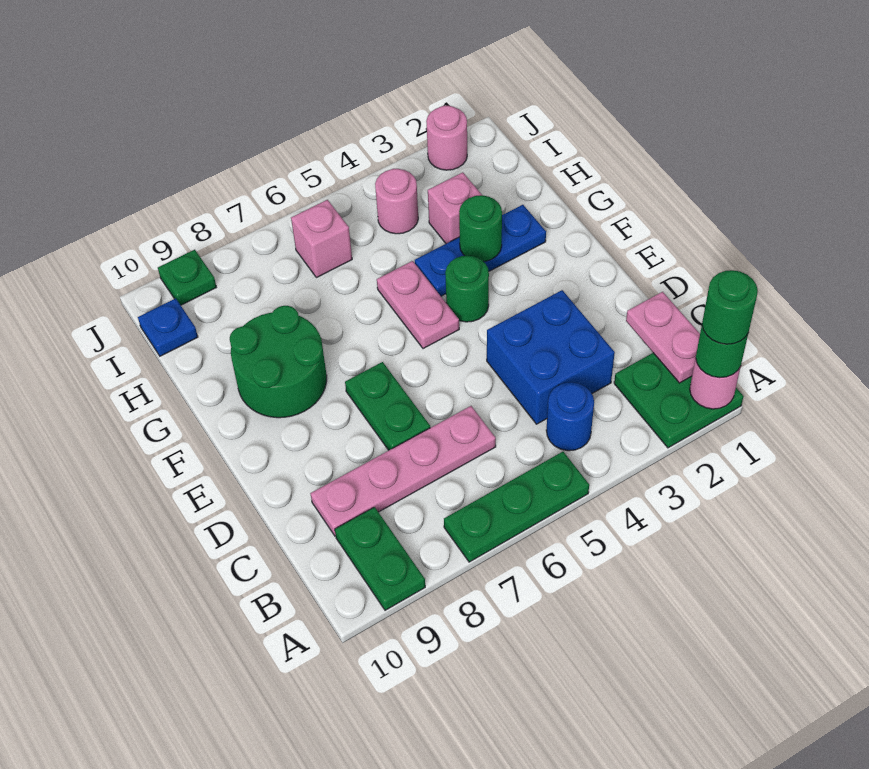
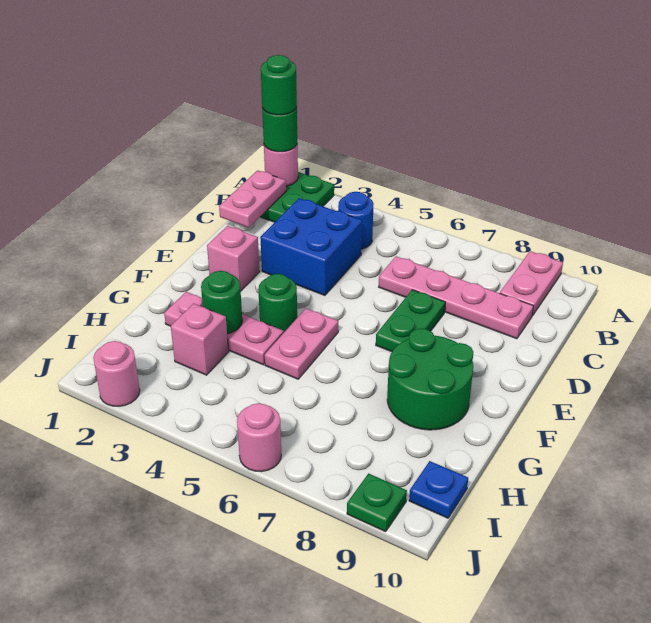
green plate A5:A7 level 1 -> none
green plate A9:B9 level 1 -> pink plate A9:B9 level 1
blue plate G2:G4 level 1 -> pink plate G2:G4 level 1
pink round brick I4 level 1 -> pink round brick J6 level 1
pink brick I6 level 1 -> pink brick E2 level 1

